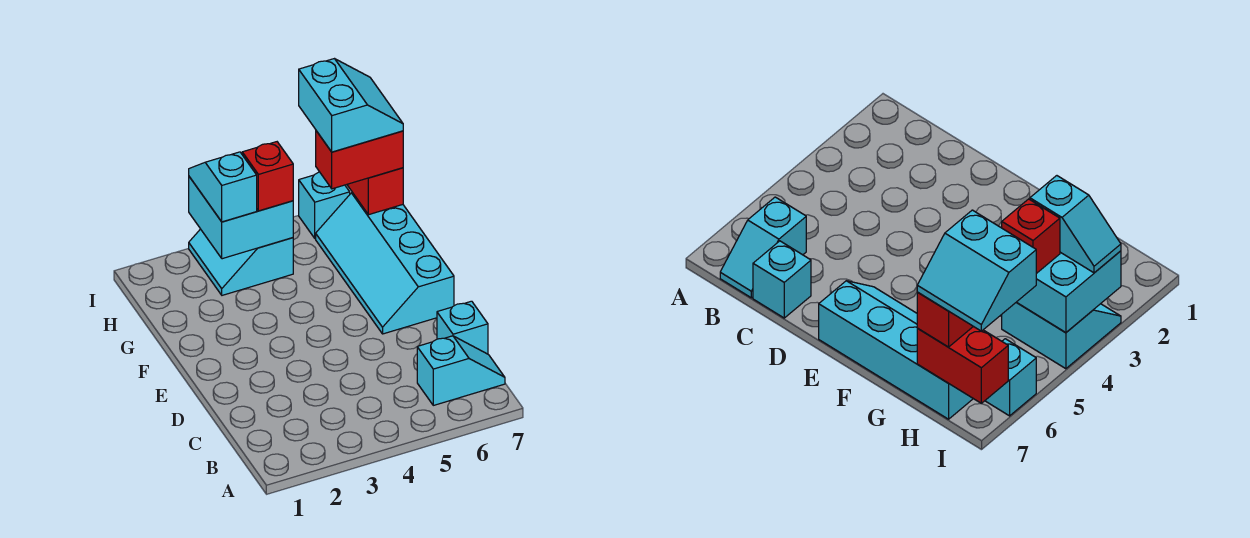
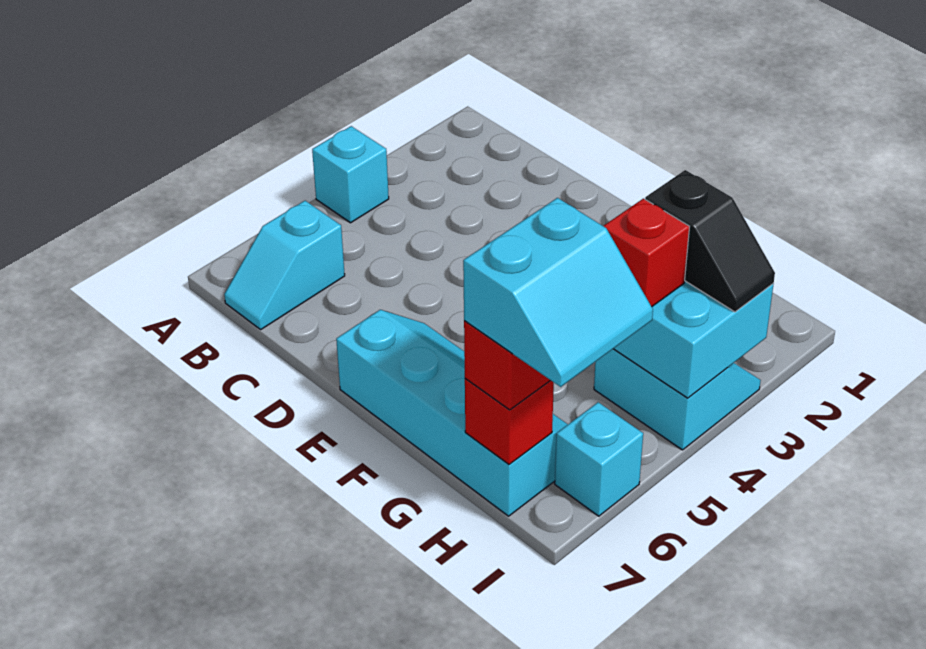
cyan brick C7 level 1 -> cyan brick A4 level 1
cyan slope H3:I3 level 3 top H -> black slope H3:I3 level 3 top H
cyan slope H6:I7 level 4 top 6 -> cyan slope H6:I7 level 4 top H
red brick H7:I7 level 2 -> red brick H7 level 2

